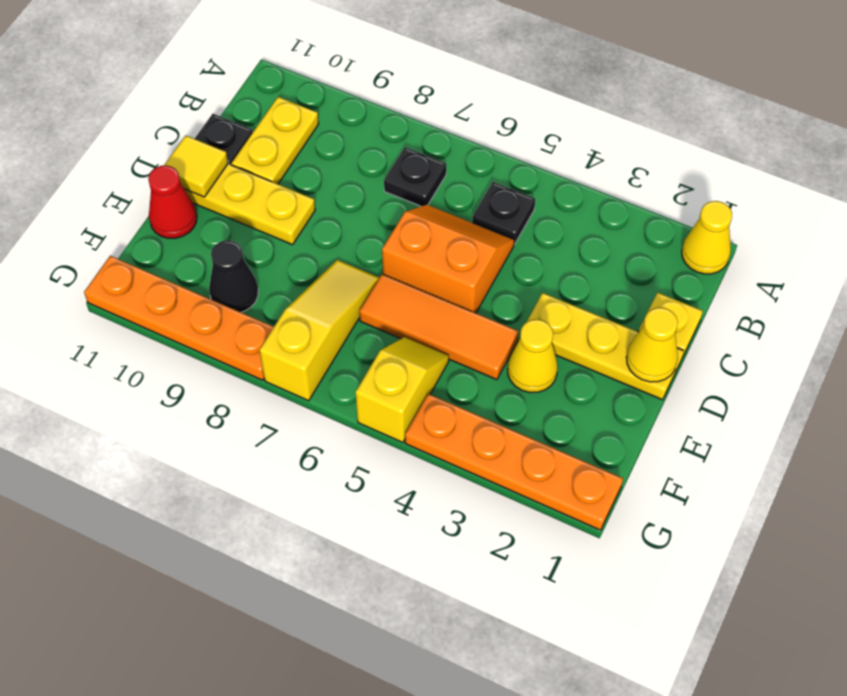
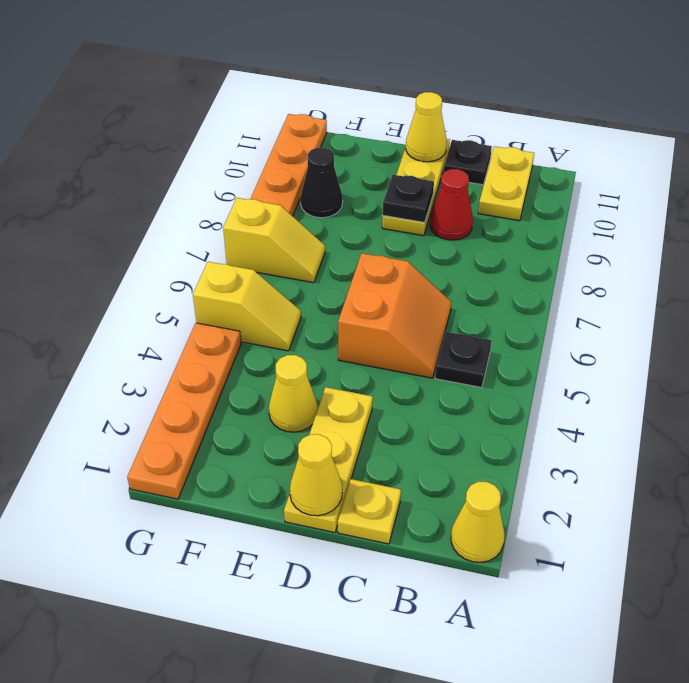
black plate B7 level 1 -> black plate D9 level 2
yellow plate B10:C10 level 1 -> yellow plate B10:B11 level 1
yellow tile D11 level 2 -> yellow cone D11 level 2
orange tile E4:E6 level 1 -> none
yellow slope E7:G7 level 1 top G -> yellow slope F7:G7 level 1 top G
red cone E11 level 1 -> red cone C9 level 1

